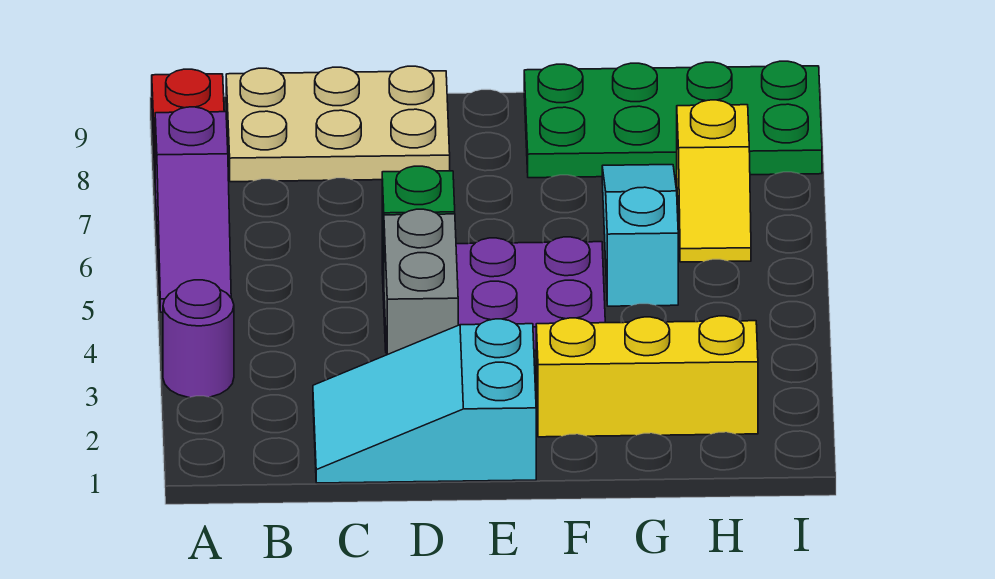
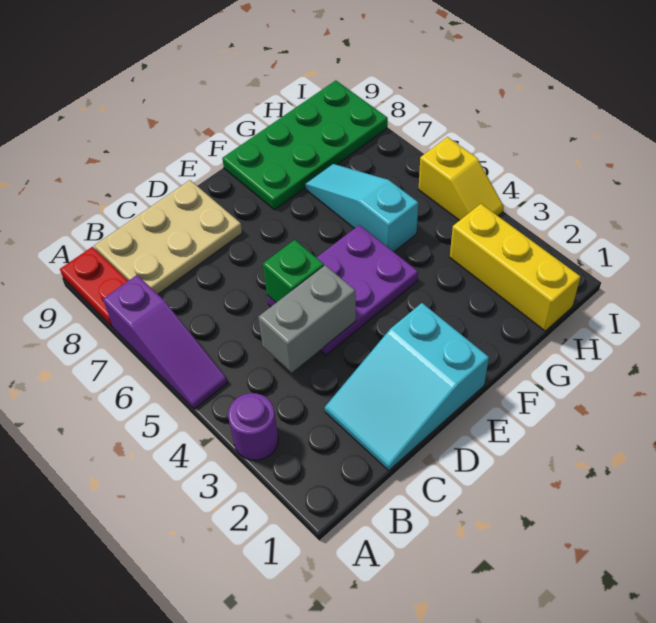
grey brick D3:D4 level 2 -> grey brick C4:D4 level 2
yellow brick F2:H2 level 1 -> yellow brick H1:H3 level 1
yellow slope H6:H7 level 1 top 7 -> yellow slope I4:I5 level 1 top 5

